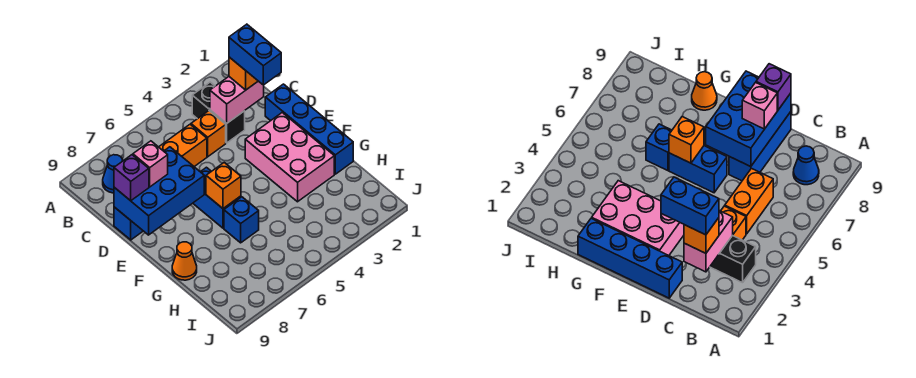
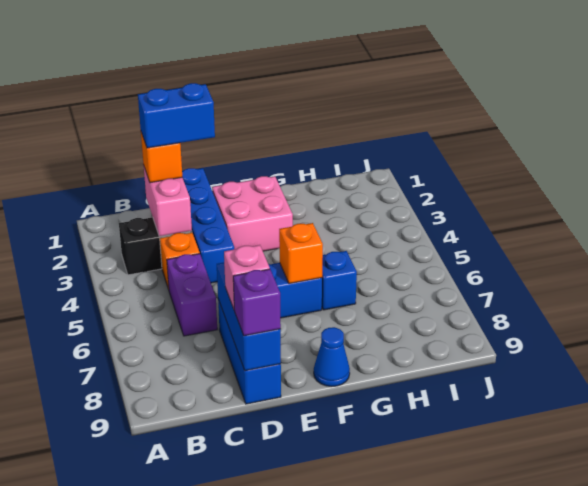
blue cone B8 level 1 -> blue cone F9 level 1
orange brick C5:C6 level 1 -> purple brick C5:C6 level 1
blue brick D1:G1 level 1 -> blue brick D1:D4 level 1
blue brick D7:E9 level 2 -> blue brick D7:D9 level 2
pink brick E2:G3 level 1 -> pink brick E2:F3 level 1
orange cone G9 level 1 -> none

